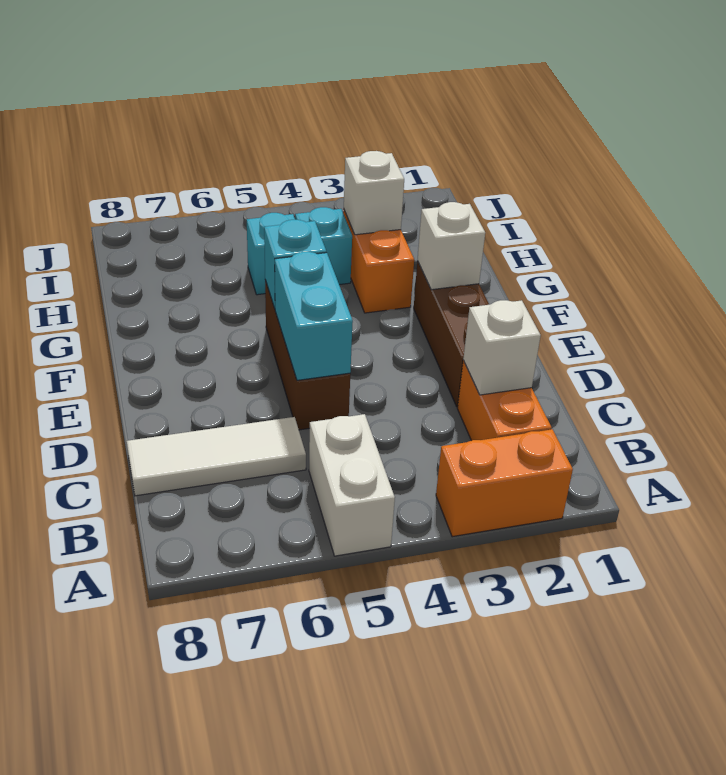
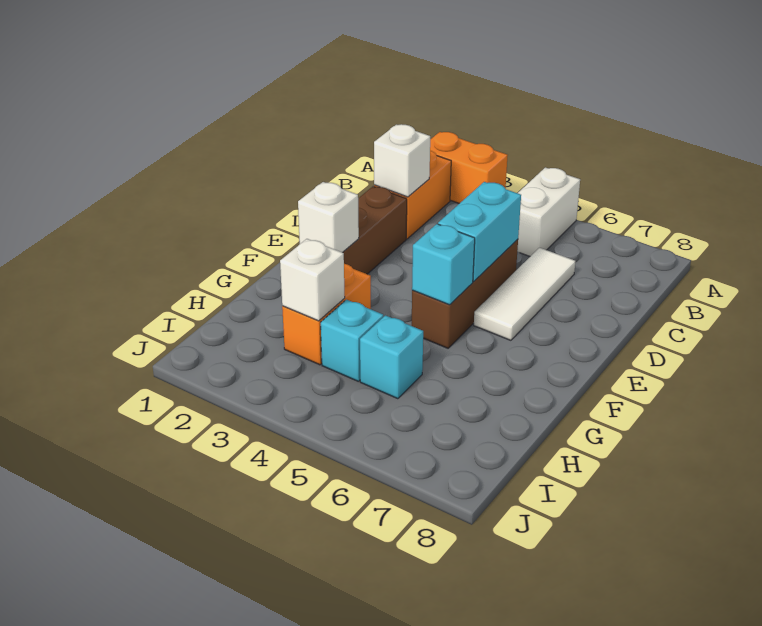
white tile C6:C8 level 1 -> white tile C6:E6 level 1

